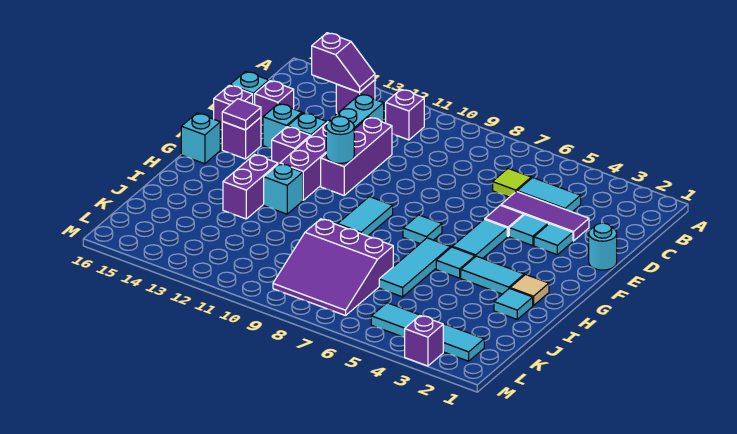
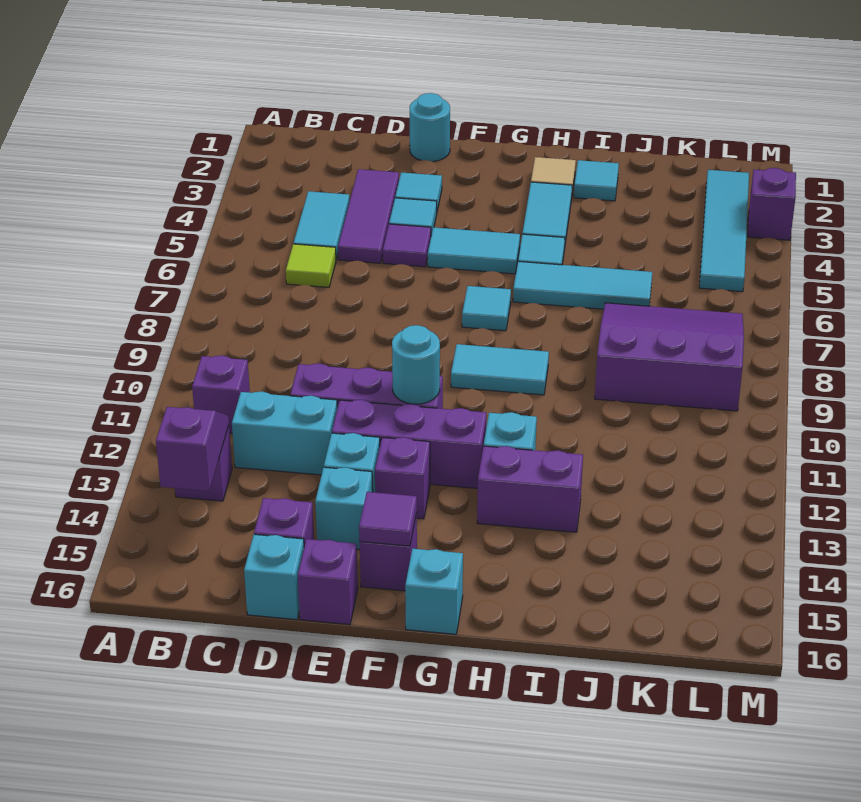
purple slope J7:L9 level 1 top J -> purple slope J7:L9 level 1 top 9

